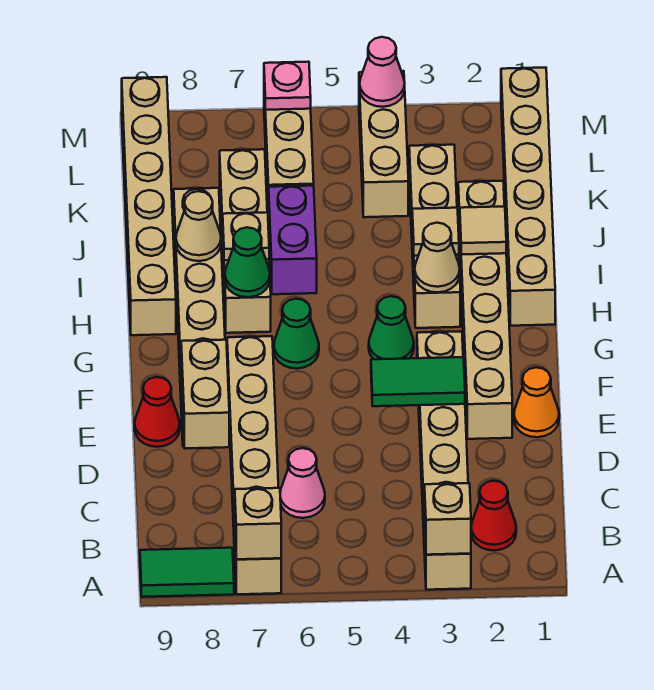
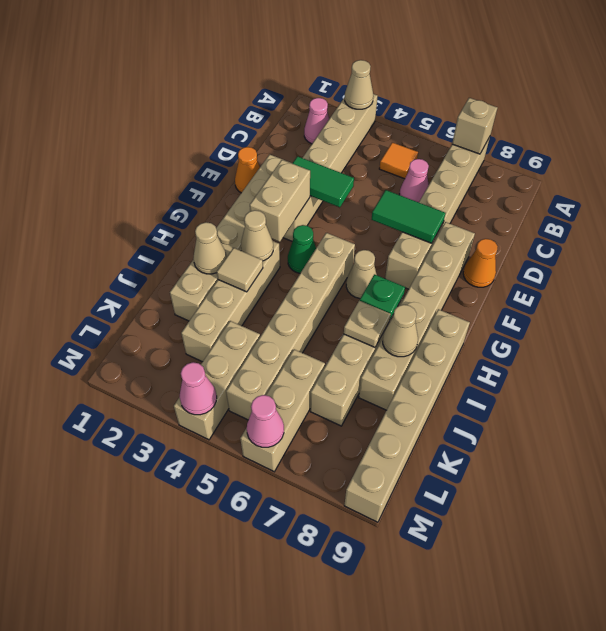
tan brick A3 level 2 -> tan cone A3 level 2
green tile A8:A9 level 1 -> green tile E6:E7 level 2
red cone B2 level 1 -> pink cone B2 level 1
none -> orange tile B5 level 1
tan brick D8:E8 level 2 -> tan brick F3:G3 level 2
red cone E9 level 1 -> orange cone E9 level 1
green cone G6 level 1 -> tan cone G6 level 1
tan brick H1:M1 level 1 -> tan brick G5:L5 level 1
green cone H7 level 2 -> green plate H7 level 2
tan tile I2 level 2 -> tan cone I2 level 2
purple brick I6:J6 level 1 -> none
pink plate M6 level 2 -> pink cone M6 level 2

